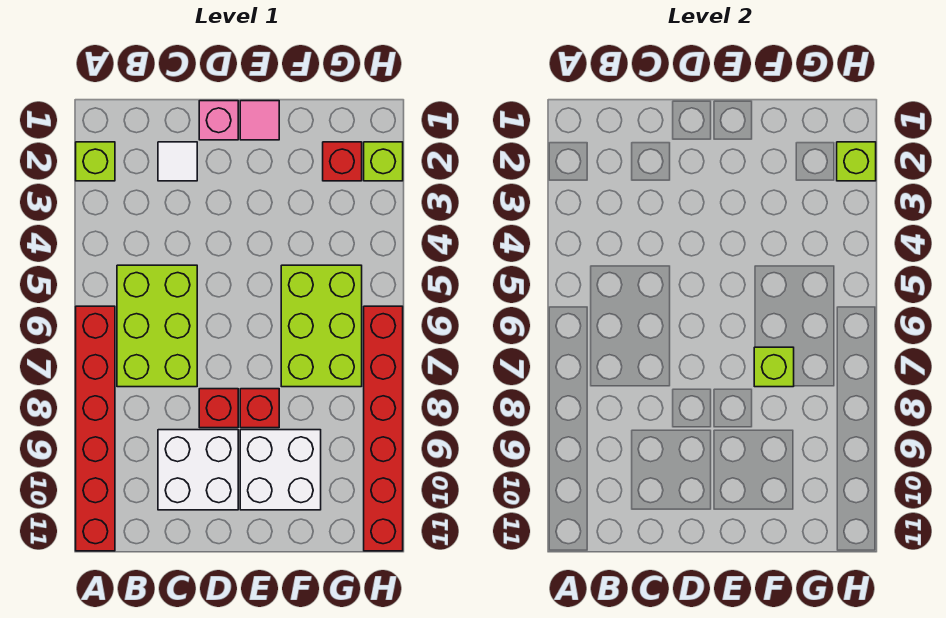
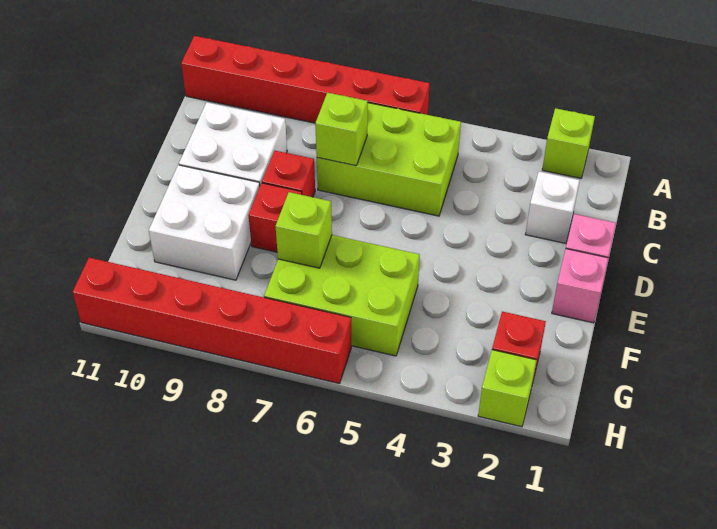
white tile C2 level 1 -> white brick C2 level 1
pink tile E1 level 1 -> pink brick E1 level 1
lime brick H2 level 2 -> lime brick C7 level 2

